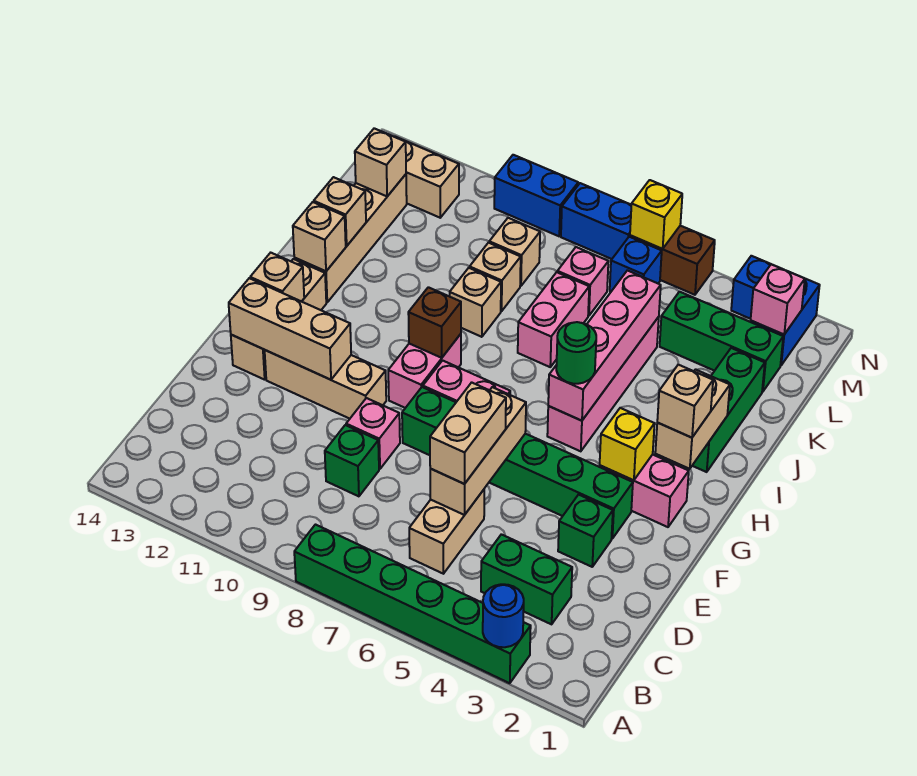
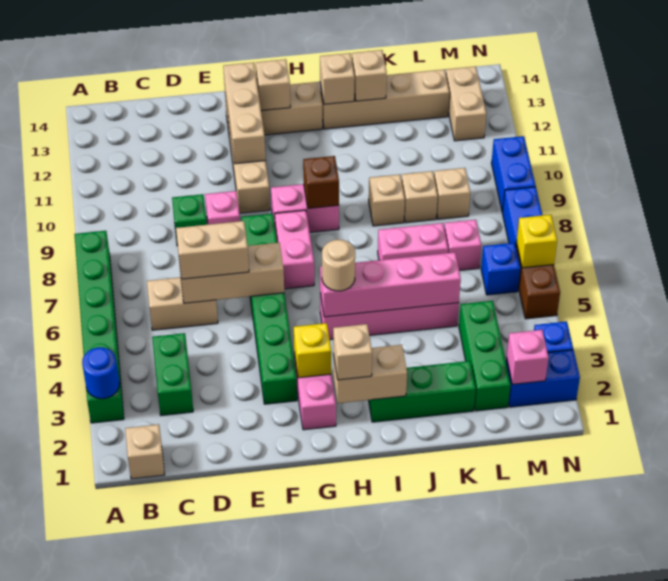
green brick E3 level 1 -> none
green round brick H5 level 3 -> tan round brick H5 level 3
tan brick L13 level 2 -> tan brick B1 level 1

